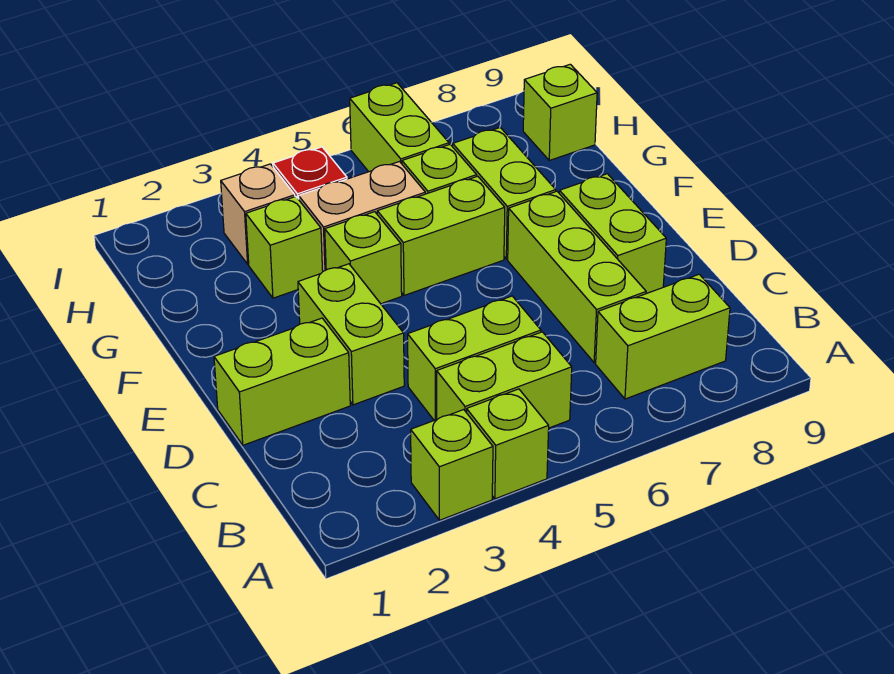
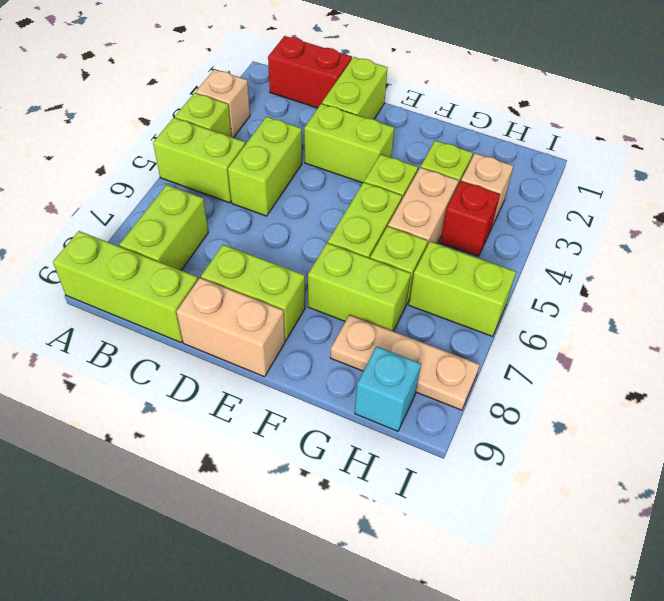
lime brick A3 level 1 -> tan brick A3 level 1
none -> red brick B1:C1 level 1
lime brick B4:B5 level 1 -> lime brick A5:B5 level 1
lime brick C7:E7 level 1 -> lime brick A9:C9 level 1
none -> tan brick D9:E9 level 1
none -> tan plate G8:I8 level 1
lime brick H9 level 1 -> cyan brick H9 level 1

